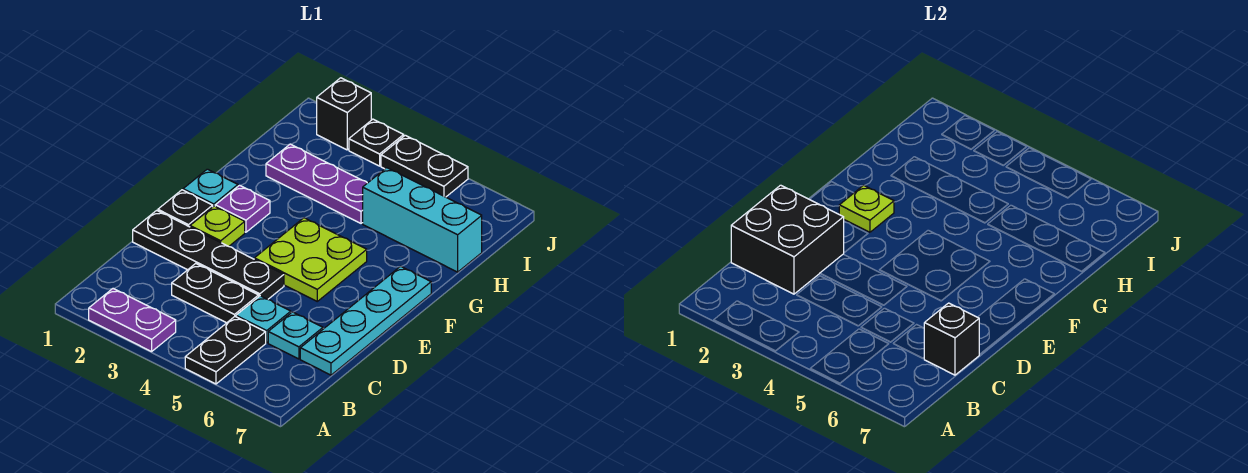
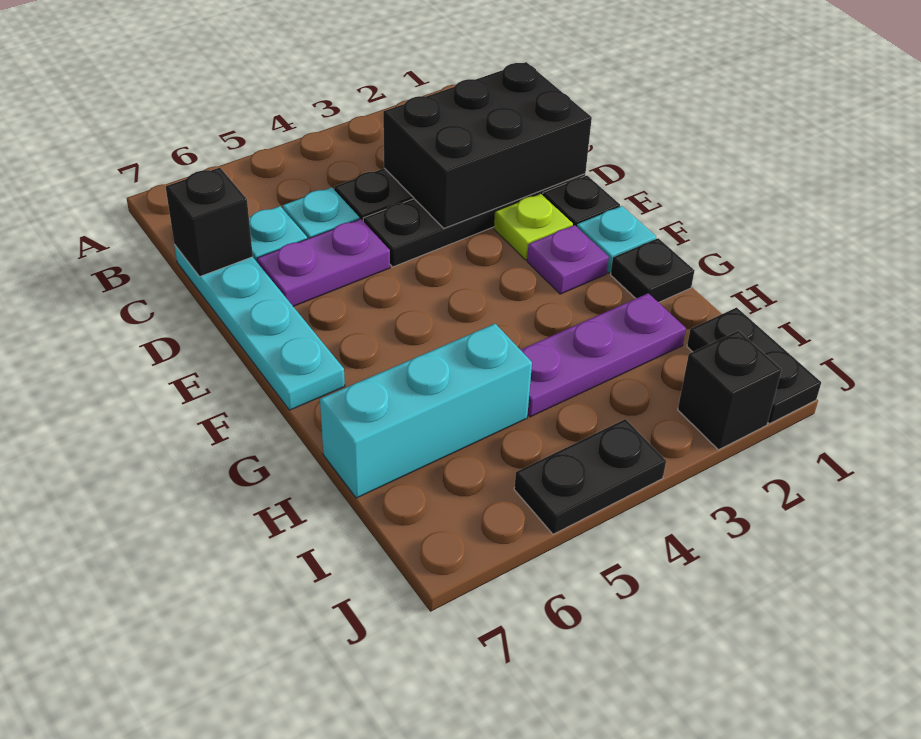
purple plate A2:A3 level 1 -> purple plate D5:D6 level 1
black plate A5:B5 level 1 -> black plate I1:J1 level 1
black brick C1:D2 level 2 -> black brick C1:D3 level 2
lime plate E4:F5 level 1 -> none
lime plate F2 level 2 -> none
black plate J3 level 1 -> black plate G1 level 1

